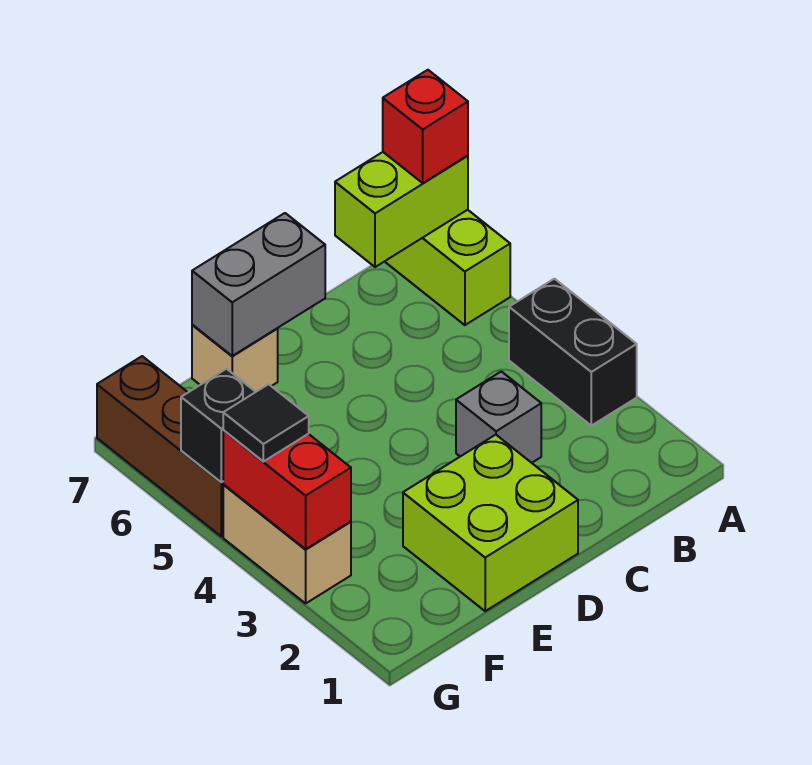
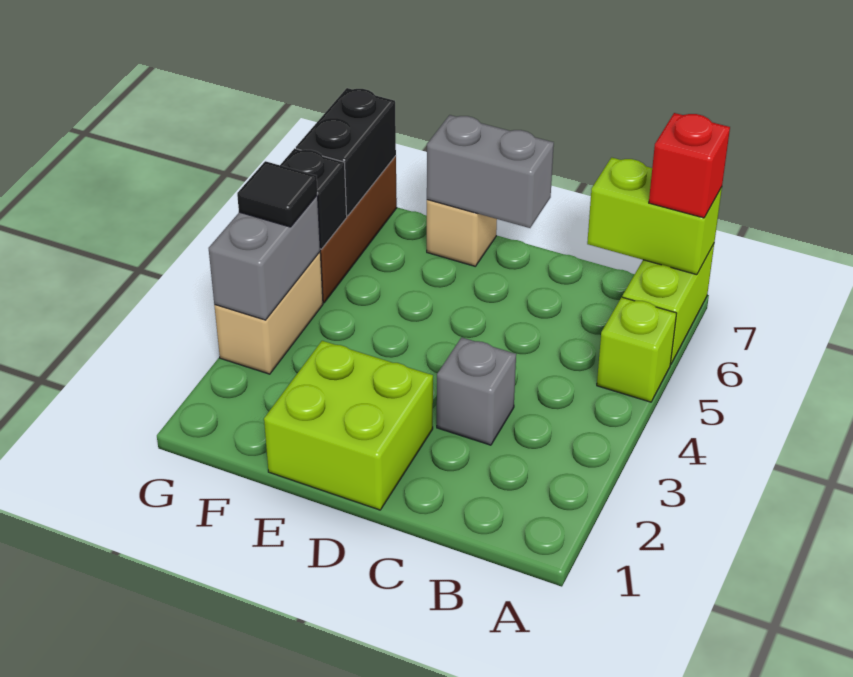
black brick A3:A4 level 1 -> black brick G6:G7 level 2
none -> lime brick A5 level 1
red brick G3:G4 level 2 -> grey brick G3:G4 level 2

